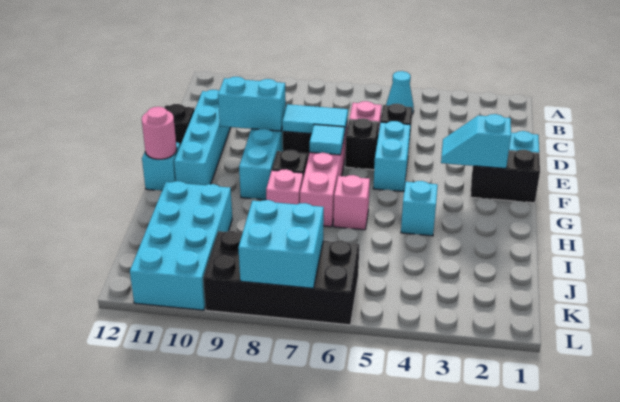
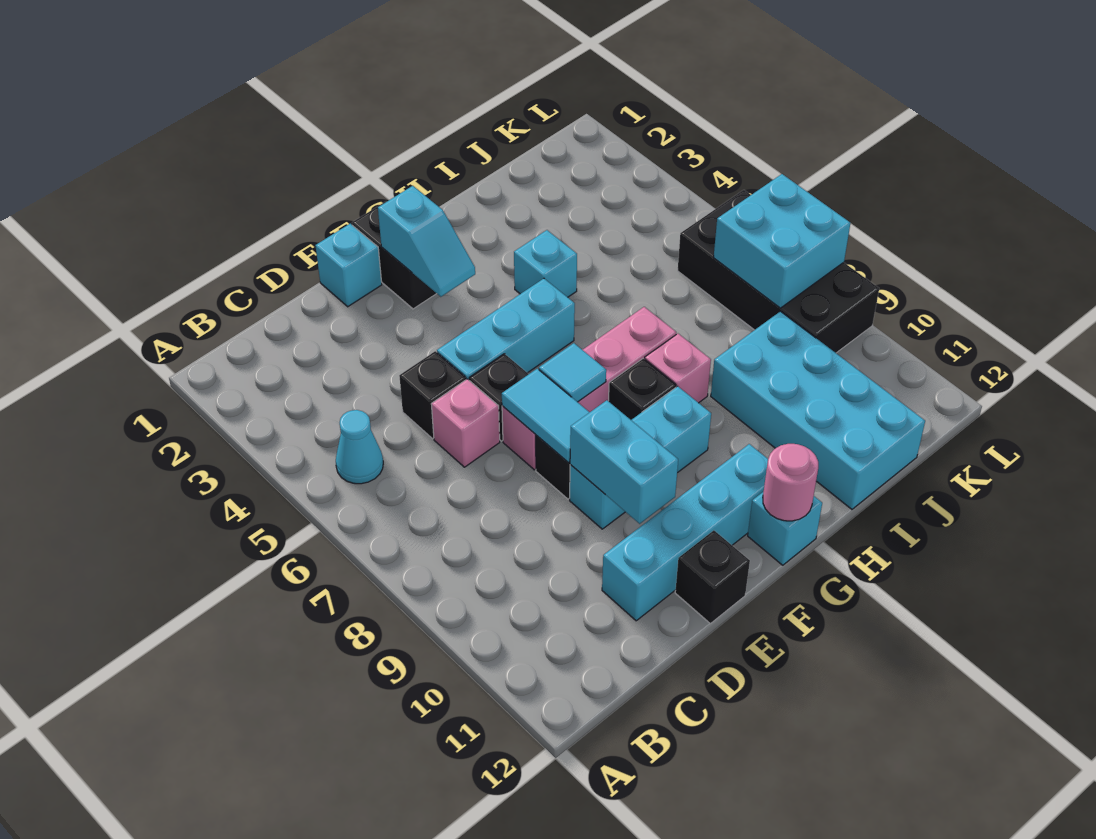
cyan brick E5:F5 level 1 -> cyan brick E5:G5 level 1
pink brick H6 level 1 -> none
cyan brick I10:L11 level 1 -> cyan brick I9:J12 level 1

